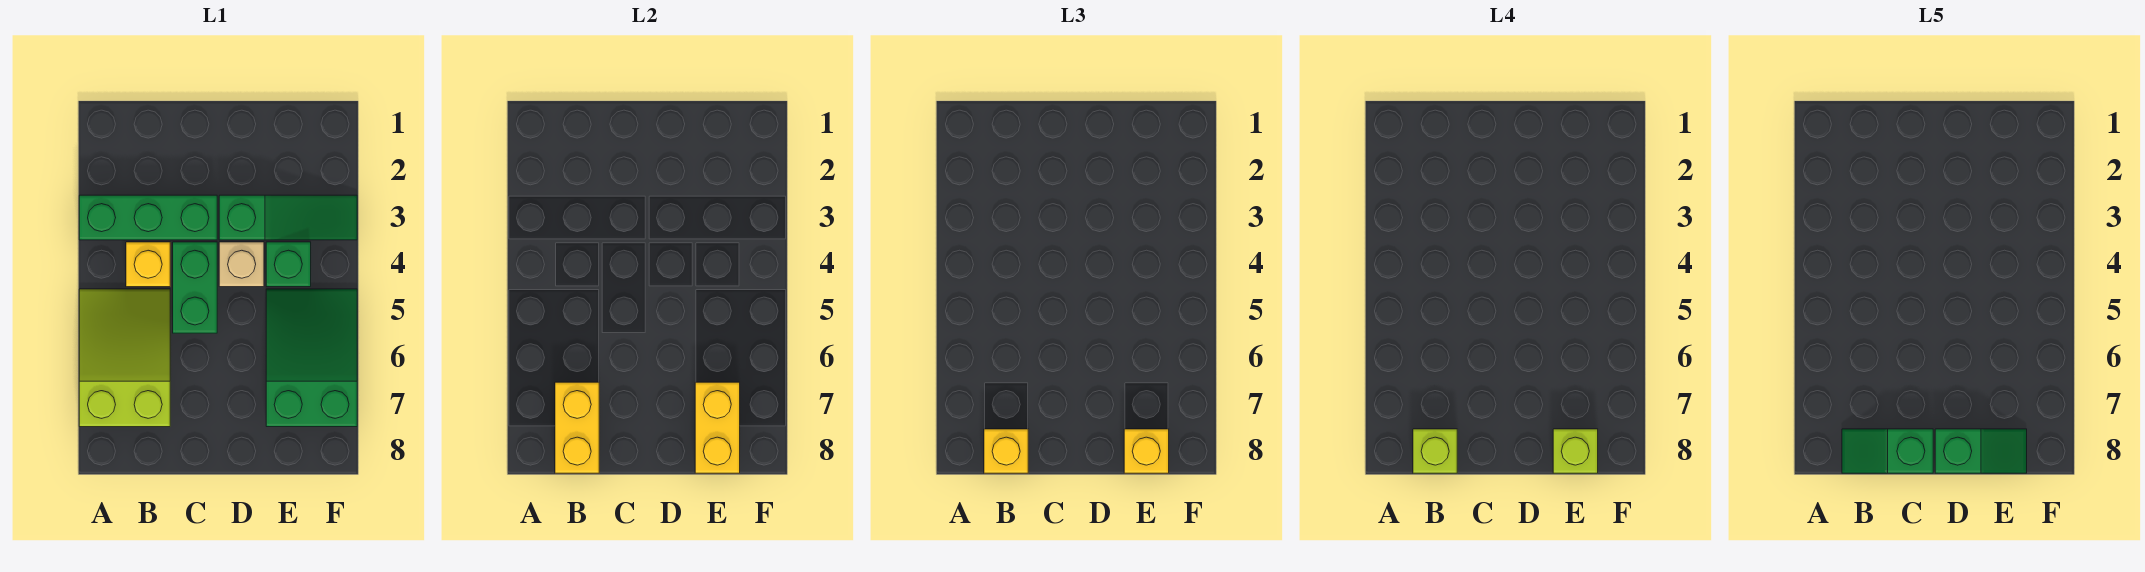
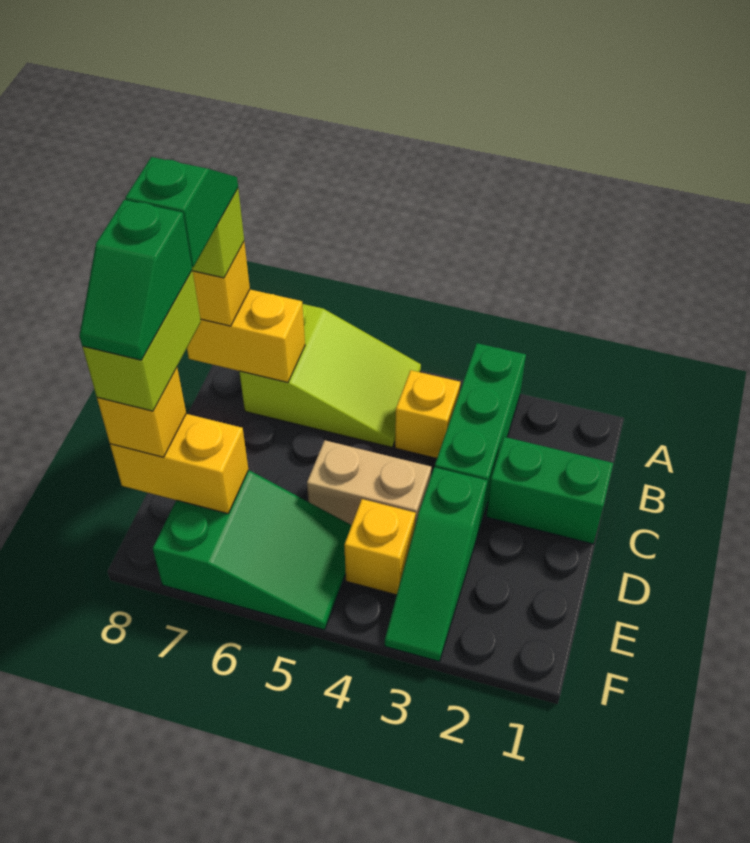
green brick C4:C5 level 1 -> green brick C1:C2 level 1
tan brick D4 level 1 -> tan brick D4:D5 level 1
green brick E4 level 1 -> yellow brick E4 level 1
lime brick E8 level 4 -> lime brick D8:E8 level 4

